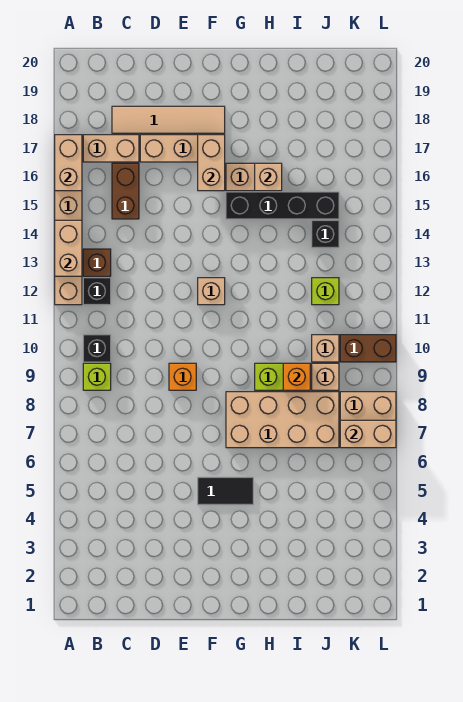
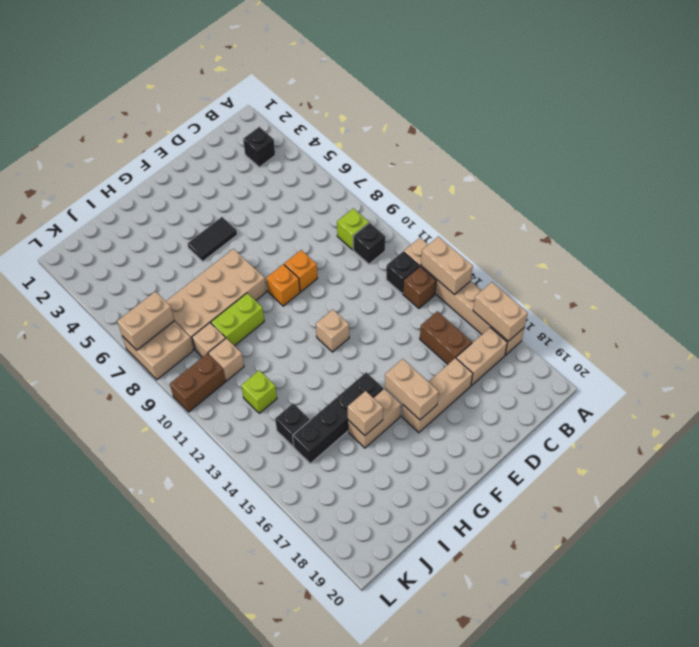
none -> black brick B3 level 1
tan tile C18:F18 level 1 -> none
orange brick I9 level 2 -> orange brick F9 level 1

